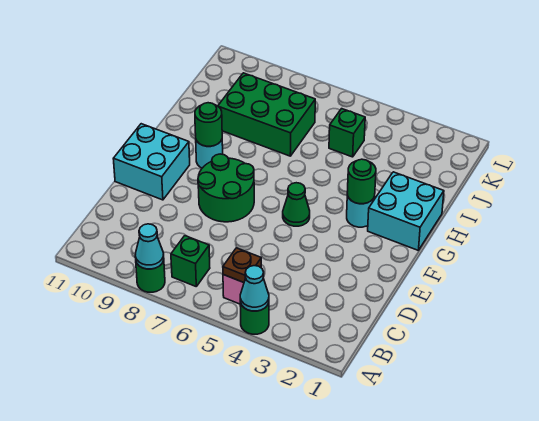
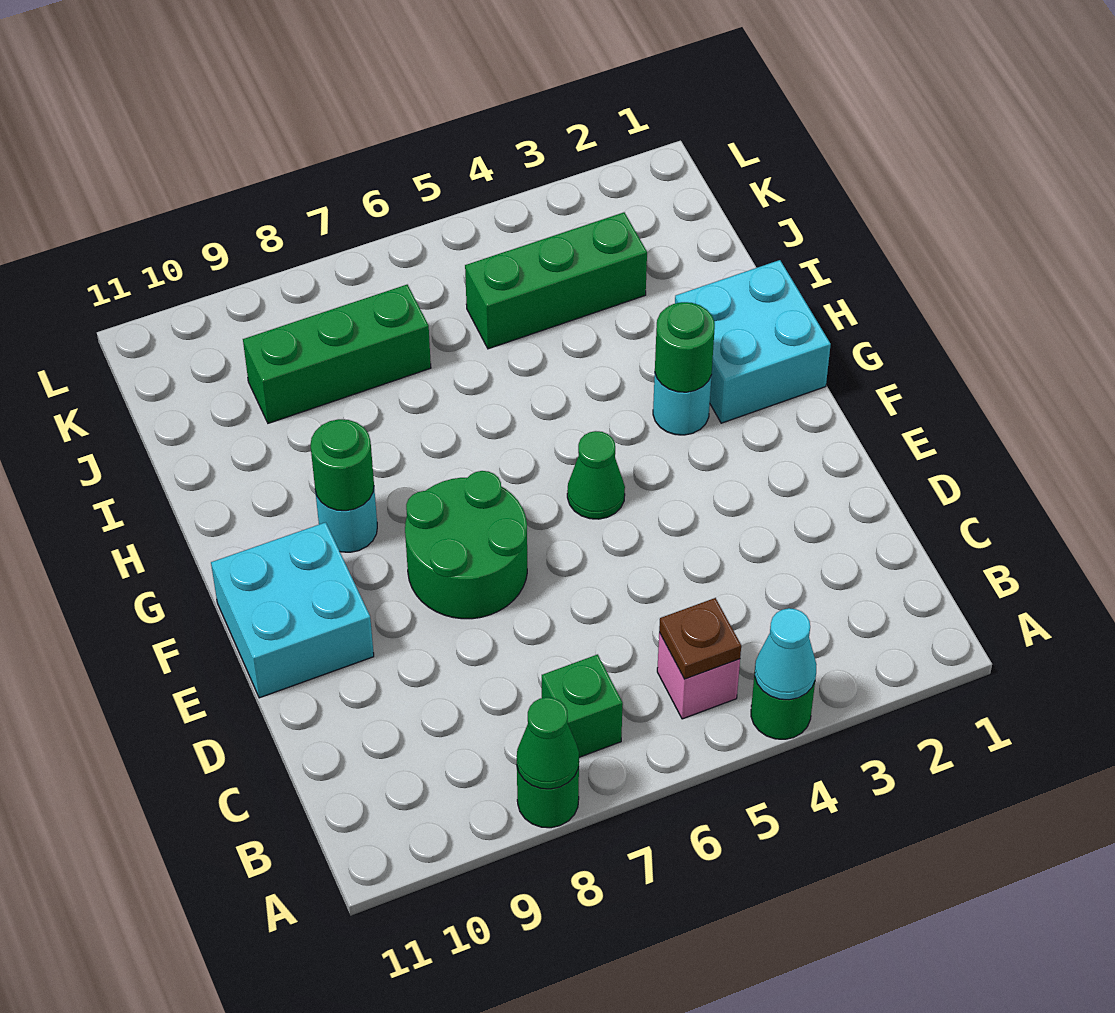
cyan cone A8 level 2 -> green cone A8 level 2
green brick I7:J9 level 1 -> green brick J7:J9 level 1
green brick J5 level 1 -> green brick J3:J5 level 1

